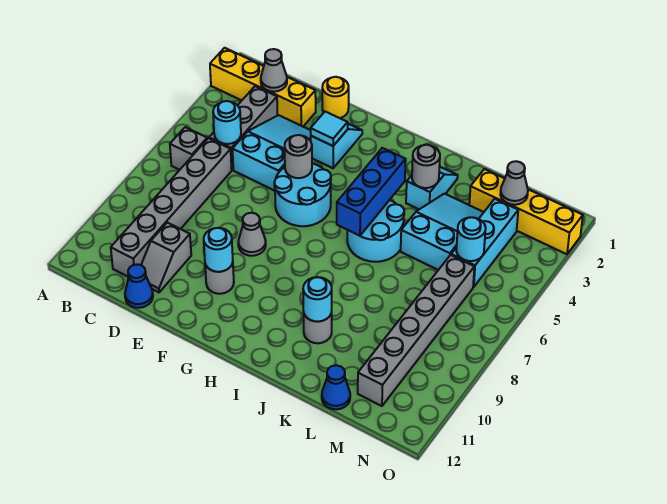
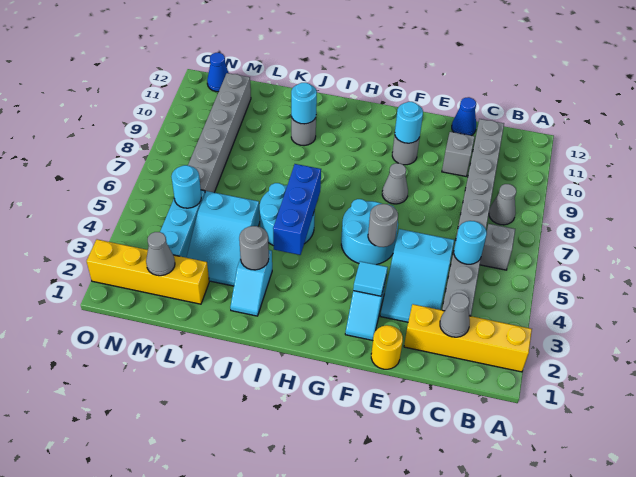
none -> grey cone B8 level 1
blue cone L12 level 1 -> blue cone N12 level 1

